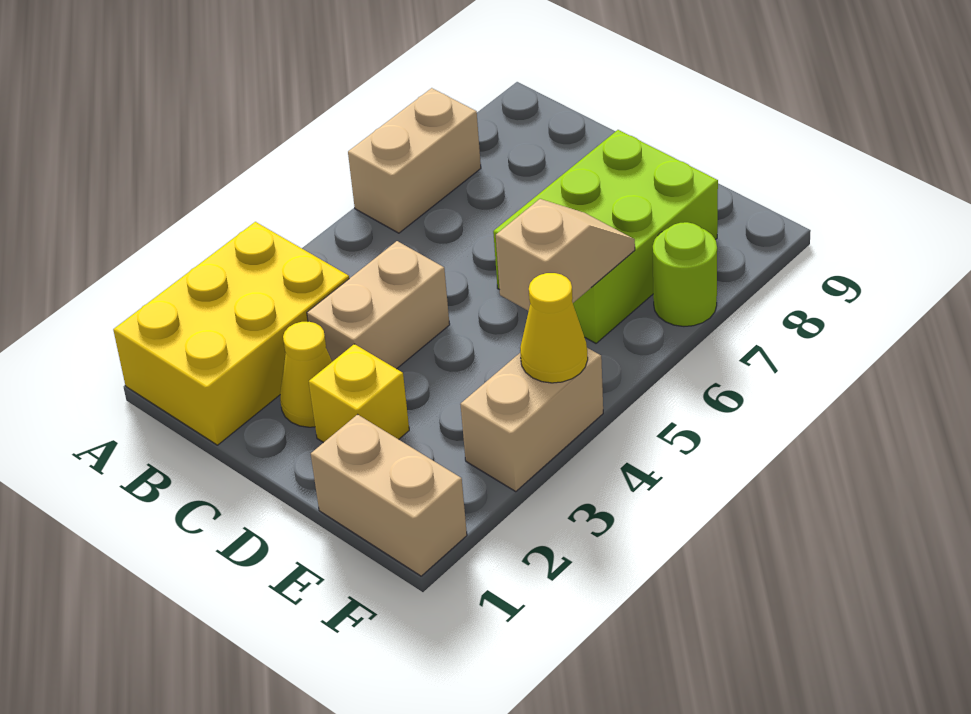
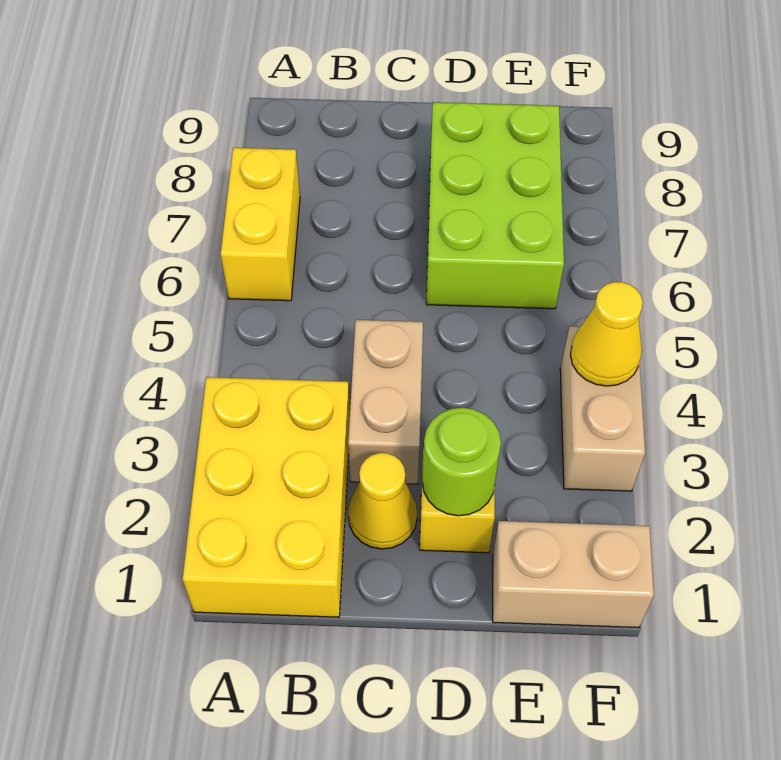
tan brick A6:A7 level 1 -> yellow brick A6:A7 level 1
tan slope E5:E6 level 2 top 5 -> none
lime round brick F7 level 1 -> lime round brick D2 level 2

